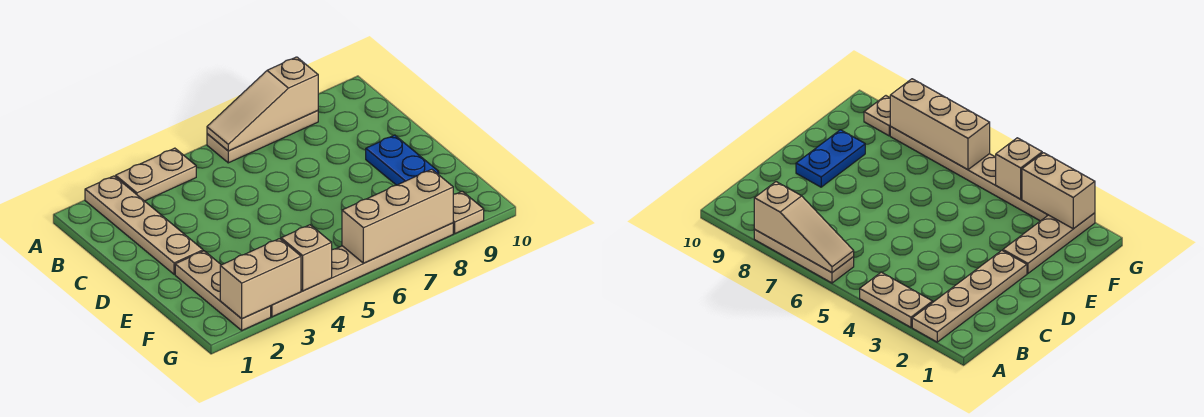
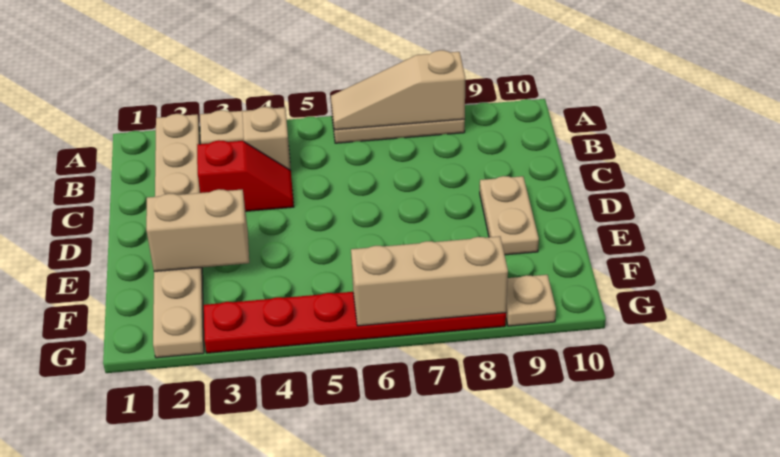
none -> red slope C3:C4 level 1 top 3
blue plate D9:E9 level 1 -> tan plate D9:E9 level 1
tan brick G2:G3 level 2 -> tan brick E2:E3 level 2
tan plate G3:G8 level 1 -> red plate G3:G8 level 1
tan brick G4 level 2 -> tan brick B4 level 1

